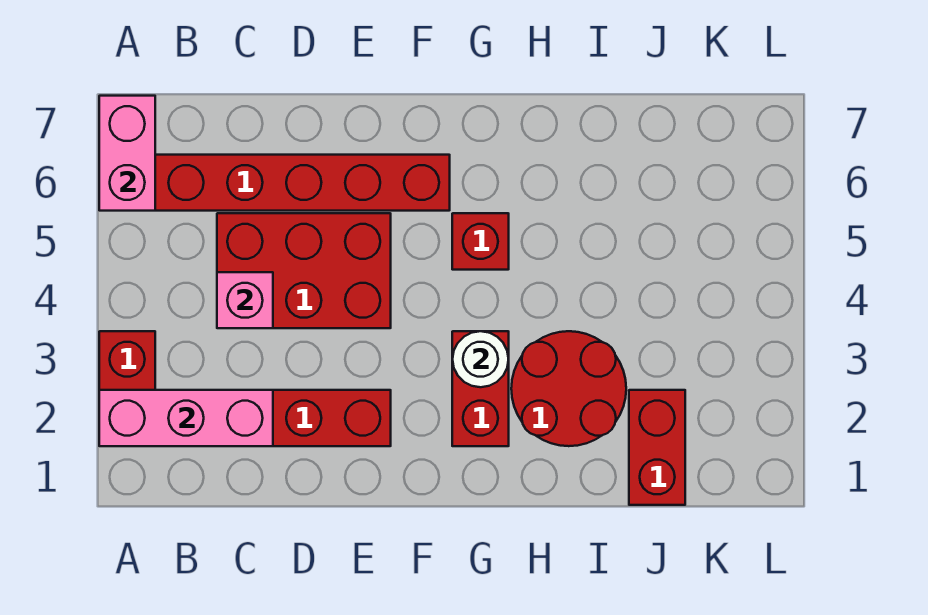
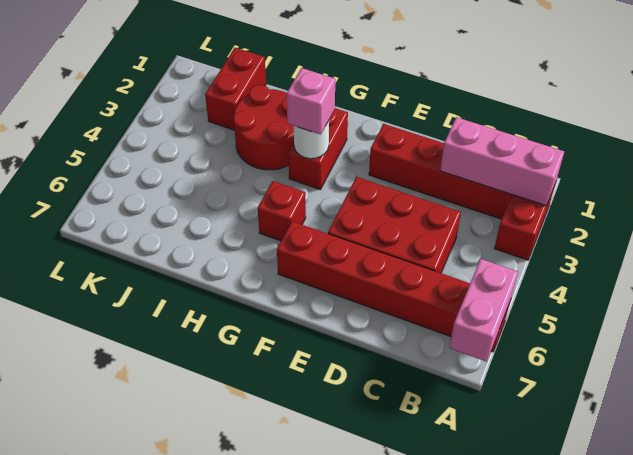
pink brick C4 level 2 -> pink brick G3 level 3

